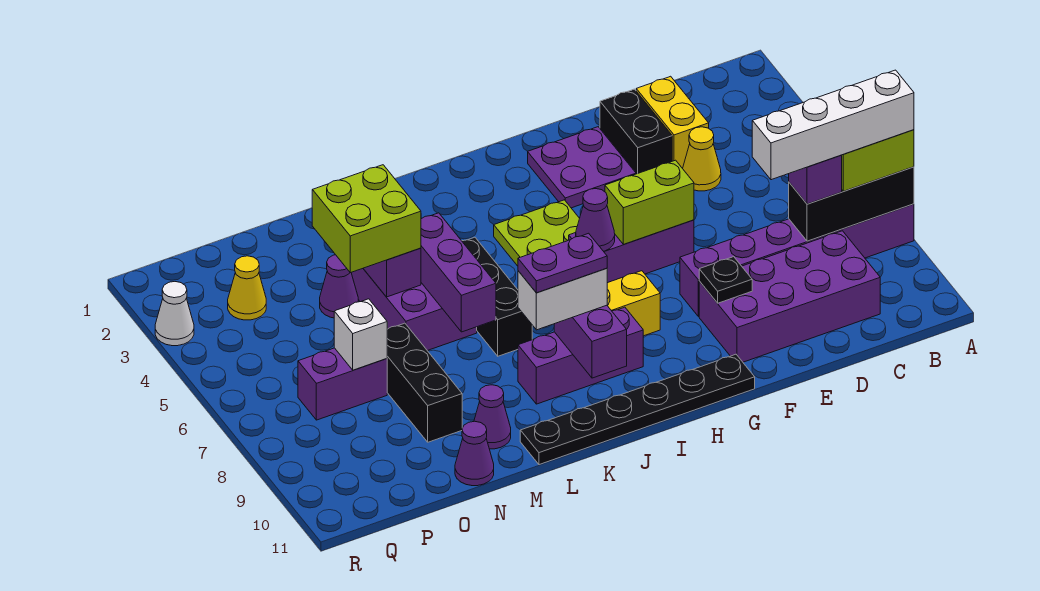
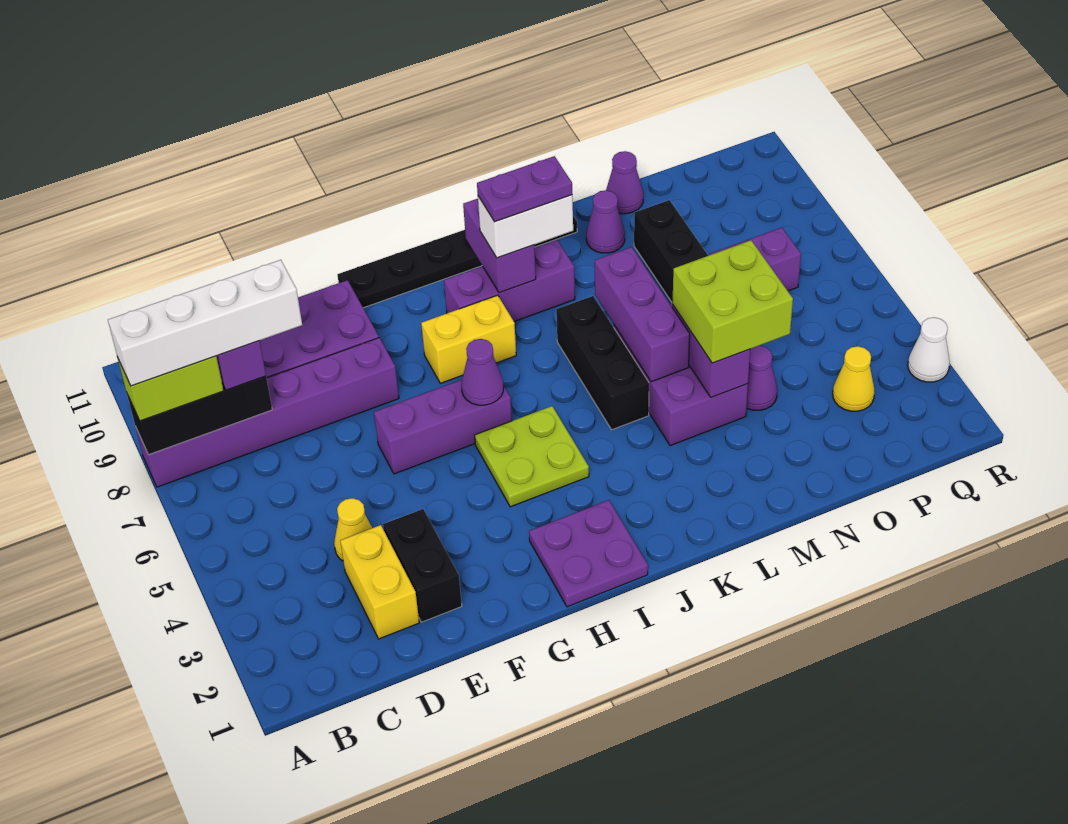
purple plate F2:G3 level 1 -> purple plate H1:I2 level 1
lime brick F6:G6 level 2 -> none
black plate F9 level 2 -> none
white brick O7 level 2 -> none

